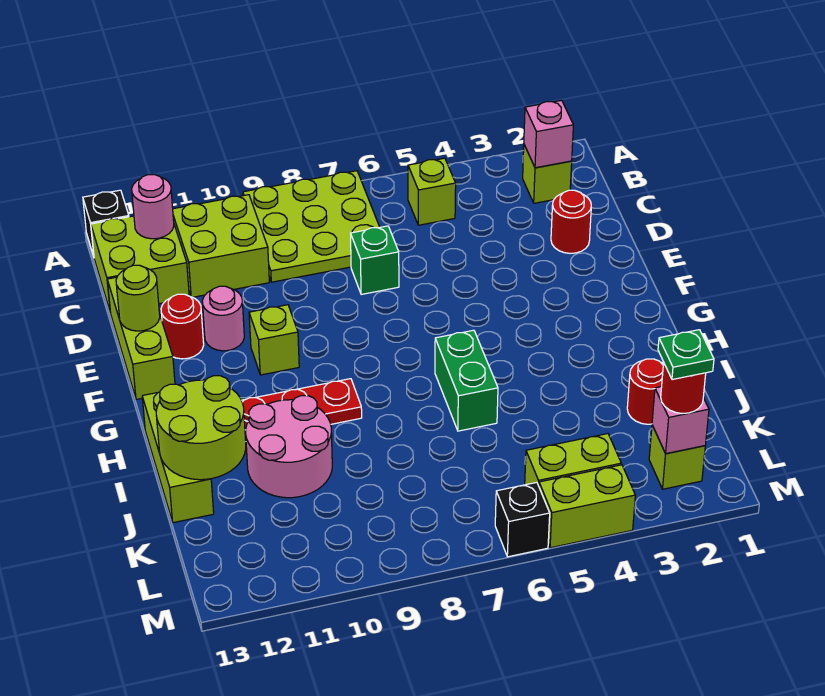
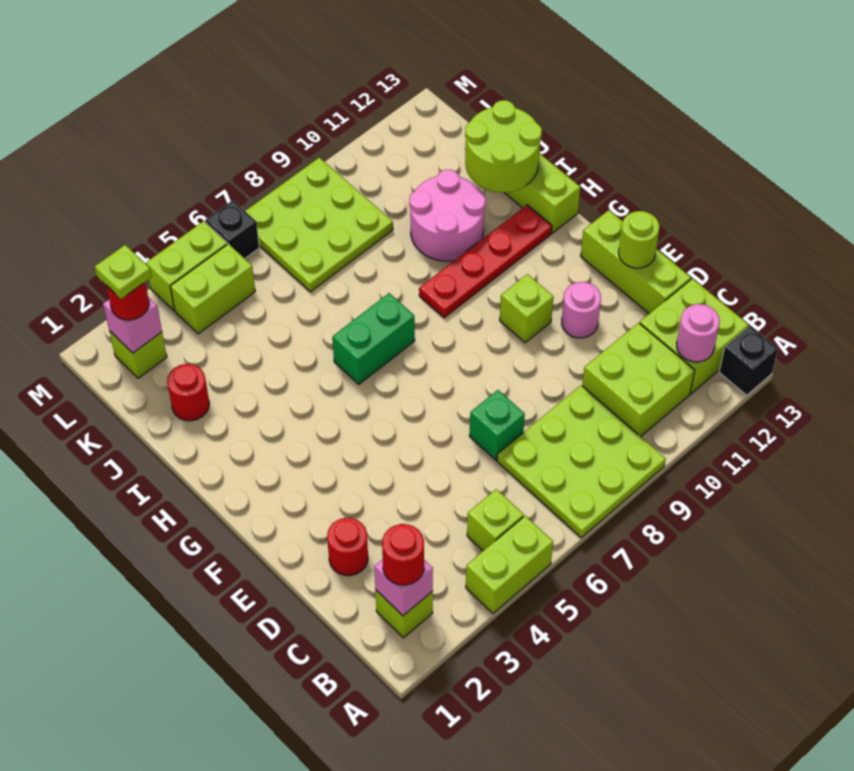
none -> lime brick A4:A5 level 1
red round brick E12 level 1 -> red round brick B2 level 3
green brick H6:I6 level 1 -> green brick H6:H7 level 1
none -> lime plate K7:M9 level 1
green plate L2 level 4 -> lime plate L2 level 4

